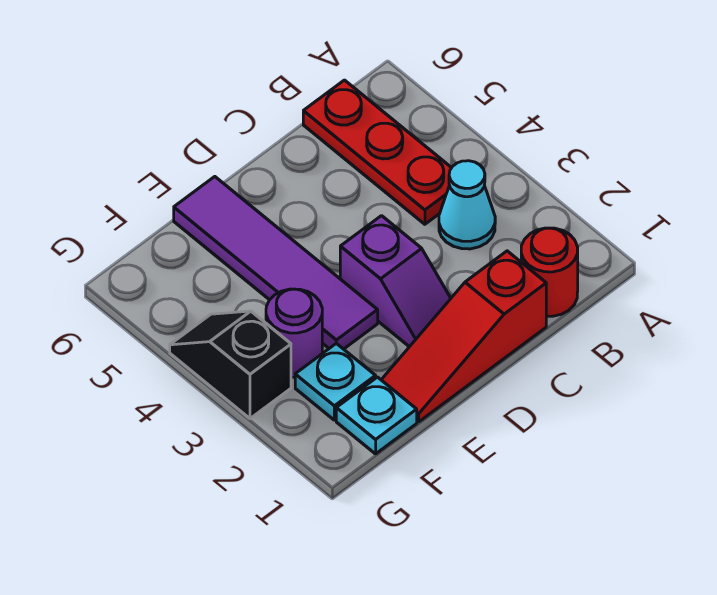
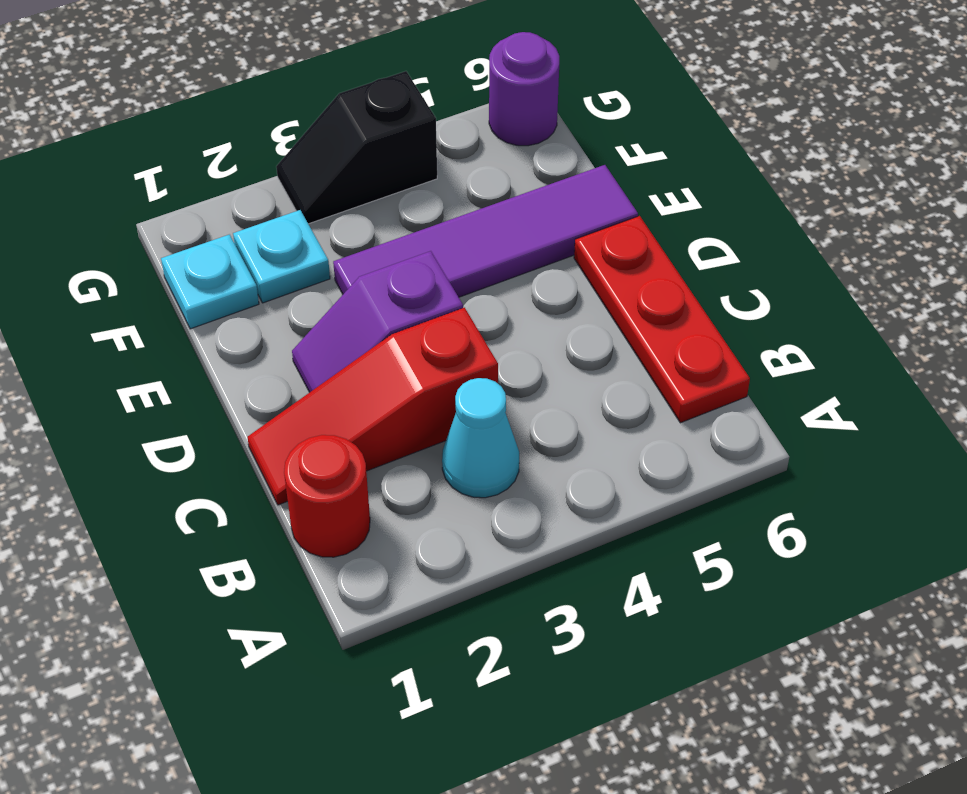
red plate B4:B6 level 1 -> red plate B6:D6 level 1
red slope C1:E1 level 1 top C -> red slope C1:C3 level 1 top 3
purple round brick F3 level 1 -> purple round brick G6 level 1
black slope G3:G4 level 1 top 3 -> black slope G3:G4 level 1 top 4

